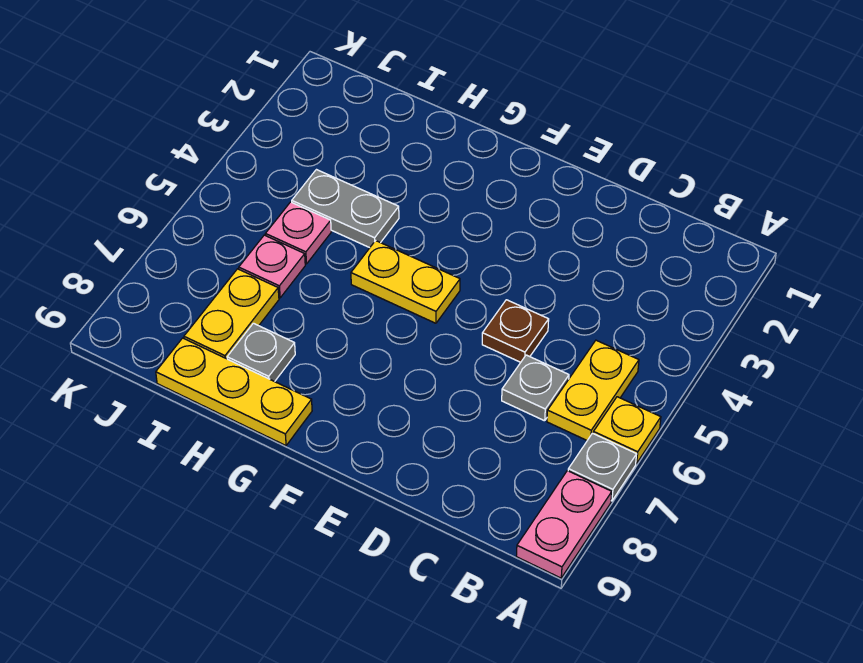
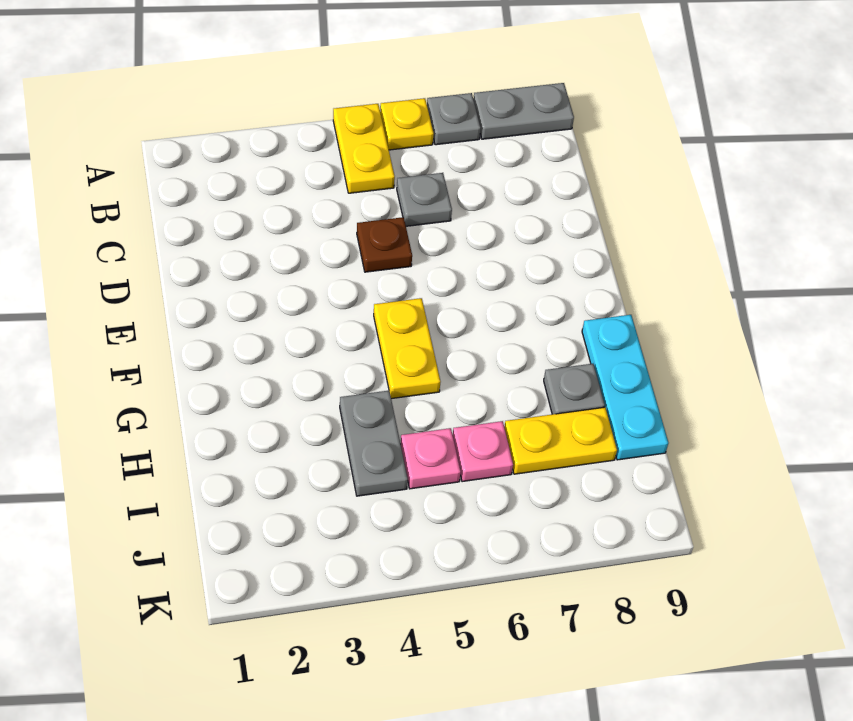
pink plate A8:A9 level 1 -> grey plate A8:A9 level 1
yellow plate B5:B6 level 1 -> yellow plate A5:B5 level 1
yellow plate G9:I9 level 1 -> cyan plate G9:I9 level 1

